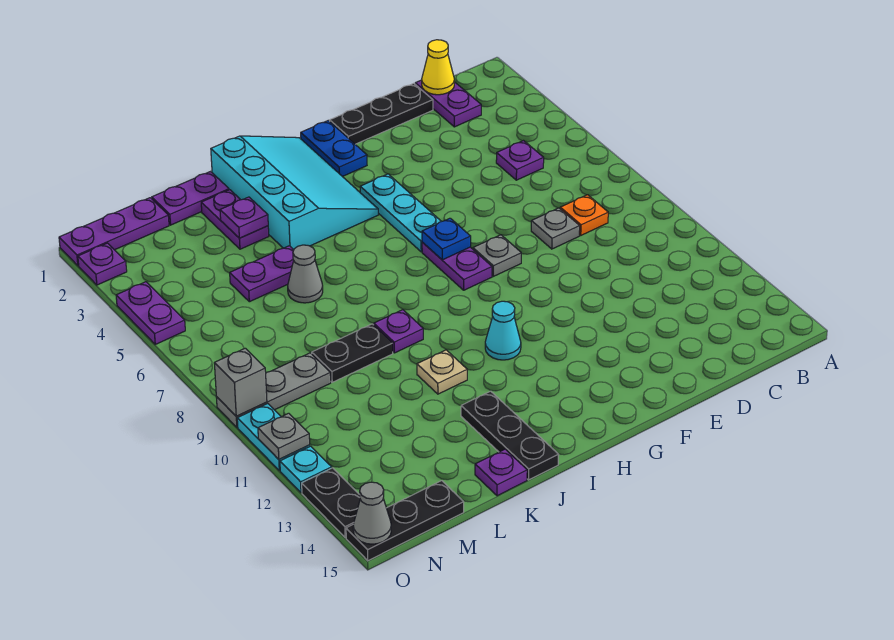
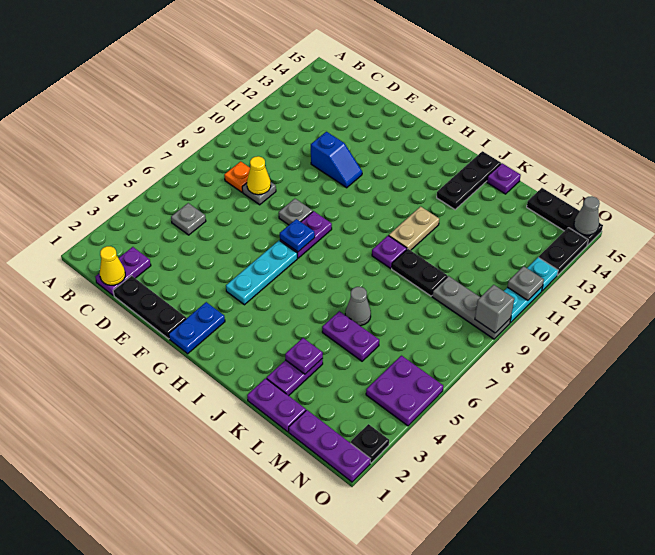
purple plate C5 level 1 -> grey plate C5 level 1
none -> yellow cone D8 level 2
none -> blue slope E11:F11 level 1 top E
cyan slope H1:J4 level 1 top J -> none
cyan cone H11 level 1 -> none
tan plate J11 level 1 -> tan plate J10:J11 level 1
purple plate O2 level 1 -> black plate O2 level 1
purple plate O4:O5 level 1 -> purple plate N4:O5 level 1

